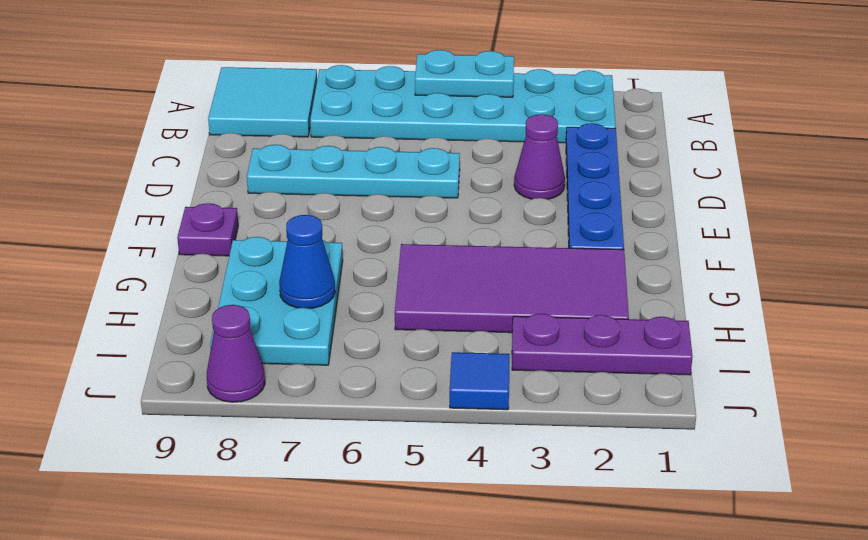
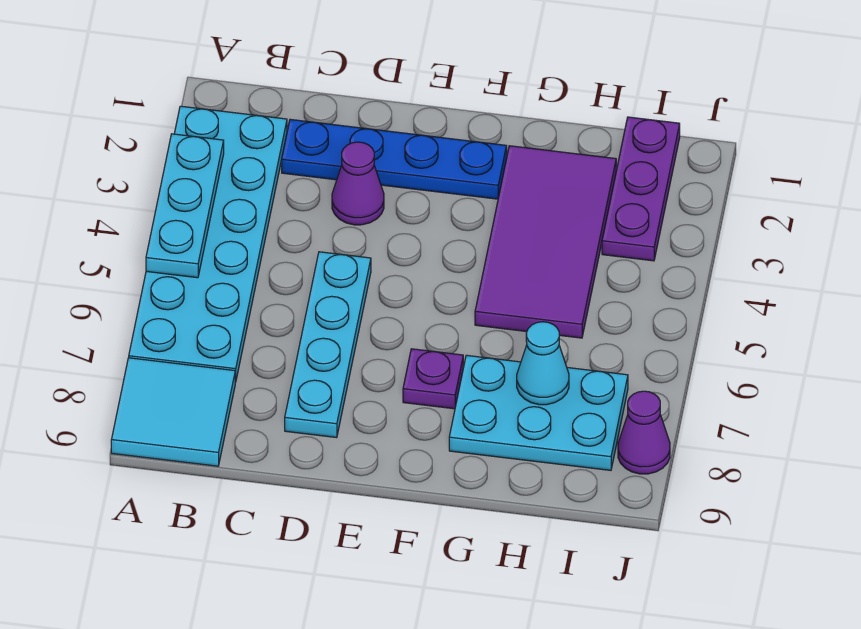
cyan plate A4:A5 level 2 -> cyan plate A3:A5 level 2
purple plate F9 level 1 -> purple plate F7 level 1
blue cone H7 level 2 -> cyan cone H7 level 2
blue tile J4 level 1 -> none

